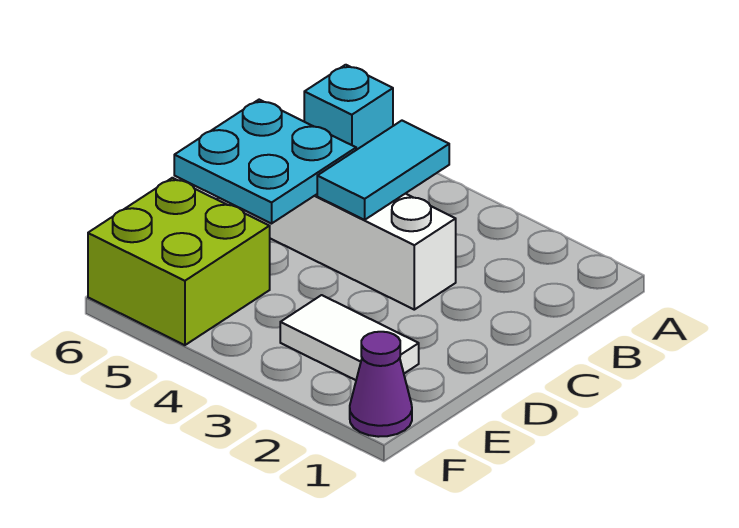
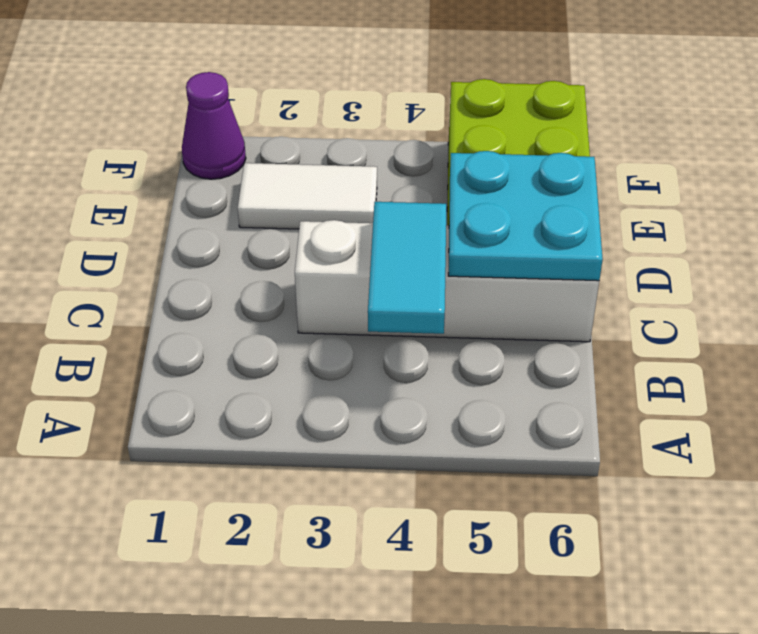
cyan brick A6 level 1 -> none

